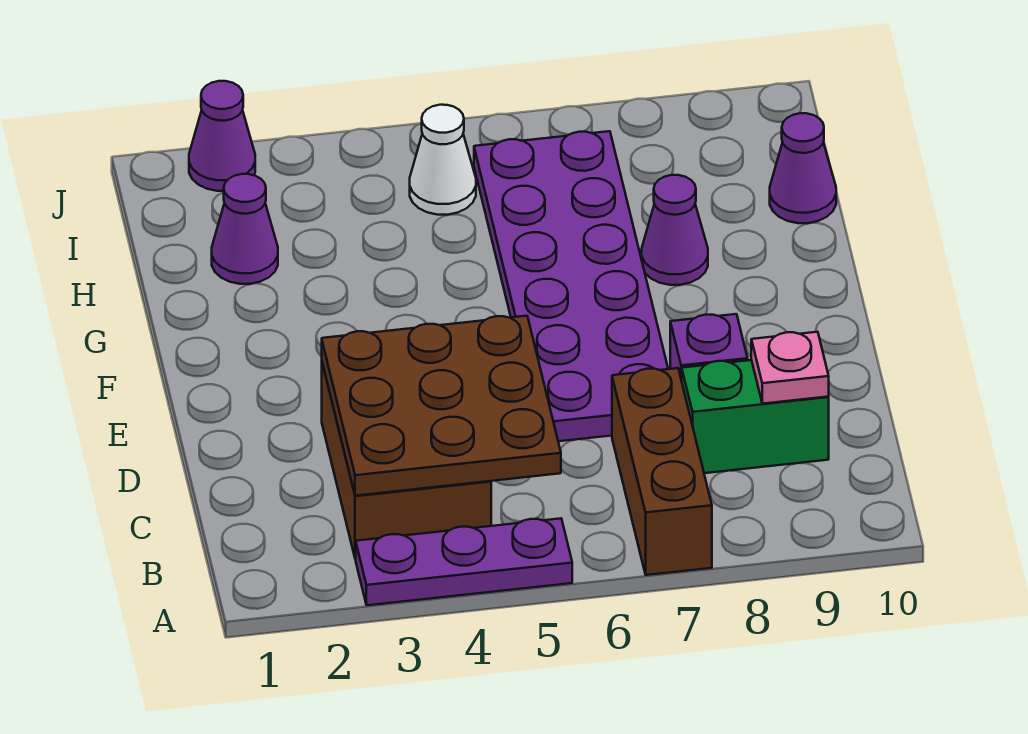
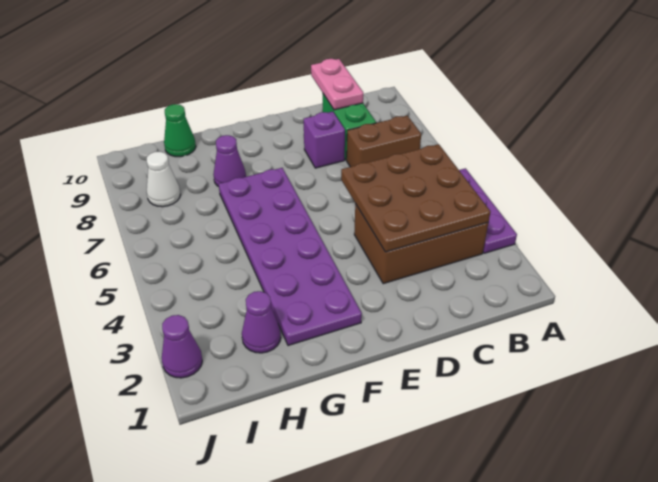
brown brick A7:C7 level 1 -> brown brick B7:C7 level 1
pink plate C9 level 2 -> pink plate C9:C10 level 2
purple plate D6:I7 level 1 -> purple plate F2:G7 level 1
purple cone H10 level 1 -> green cone H10 level 1
white cone I5 level 1 -> white cone I8 level 1

